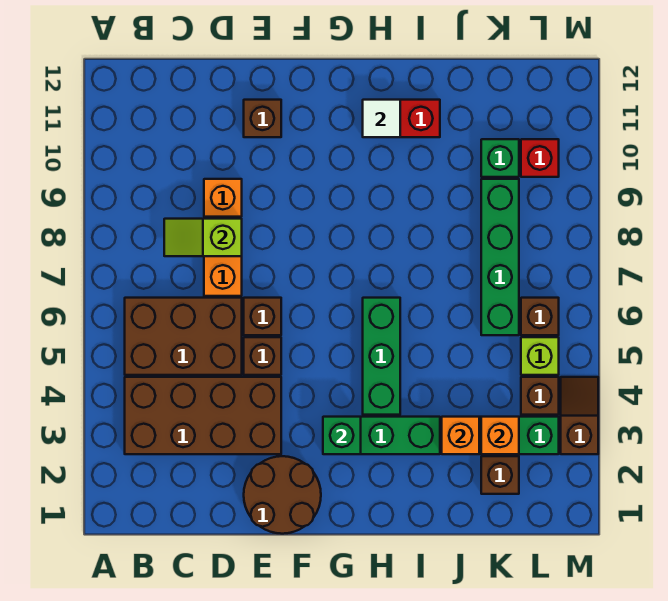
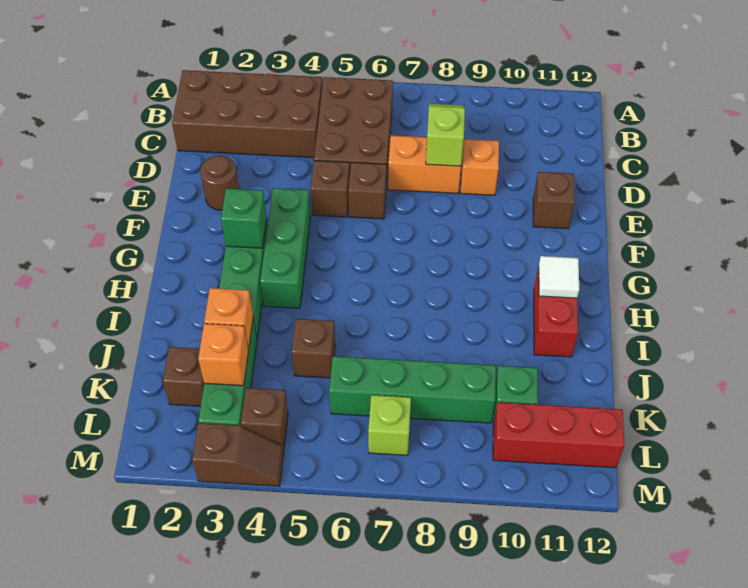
brown brick B3:E4 level 1 -> brown brick B1:C4 level 1
brown round brick E1:F2 level 1 -> brown round brick E2 level 1
green brick H4:H6 level 1 -> green brick F4:H4 level 1
lime brick L5 level 1 -> lime brick L7 level 1
brown brick L6 level 1 -> brown brick J5 level 1
red brick L10 level 1 -> red brick L10:L12 level 1

